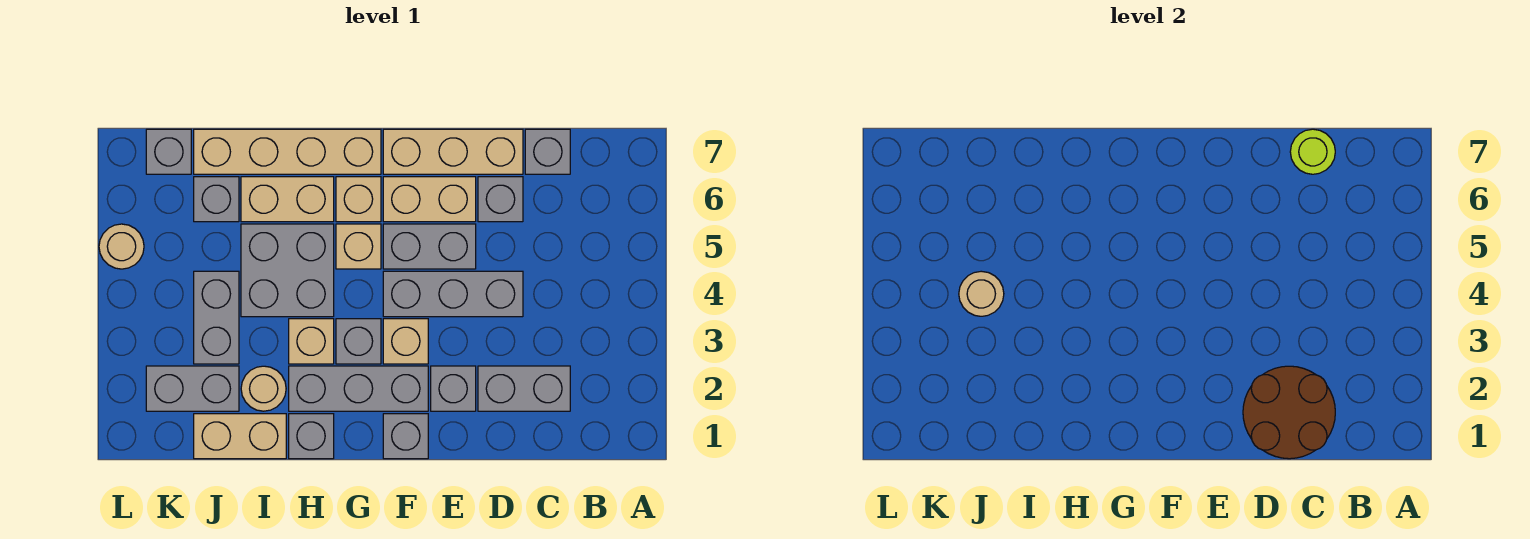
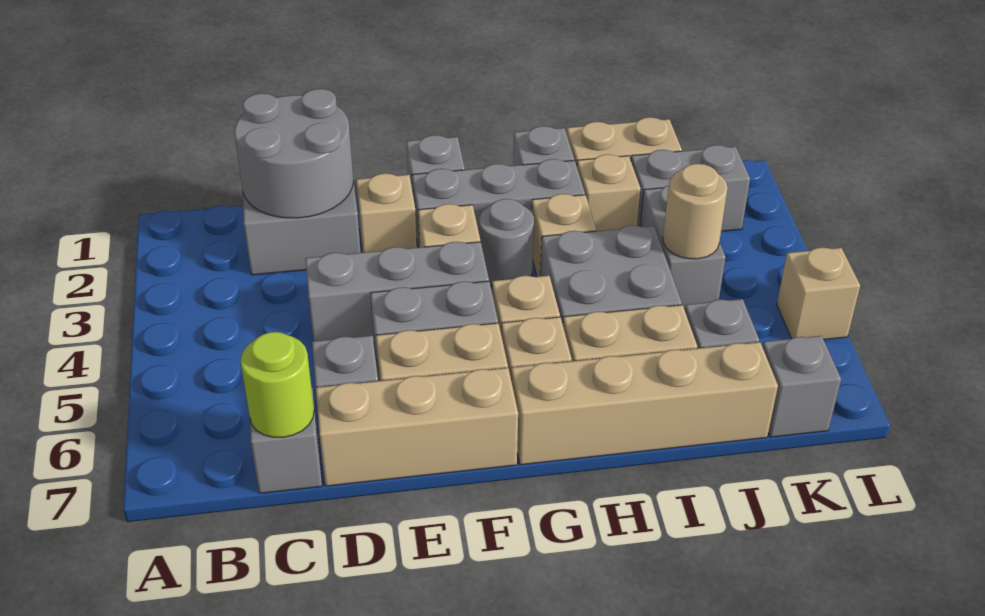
brown round brick C1:D2 level 2 -> grey round brick C1:D2 level 2
grey brick E2 level 1 -> tan brick E2 level 1
grey brick G3 level 1 -> grey round brick G3 level 1
tan round brick I2 level 1 -> tan brick I2 level 1
tan round brick L5 level 1 -> tan brick L5 level 1

